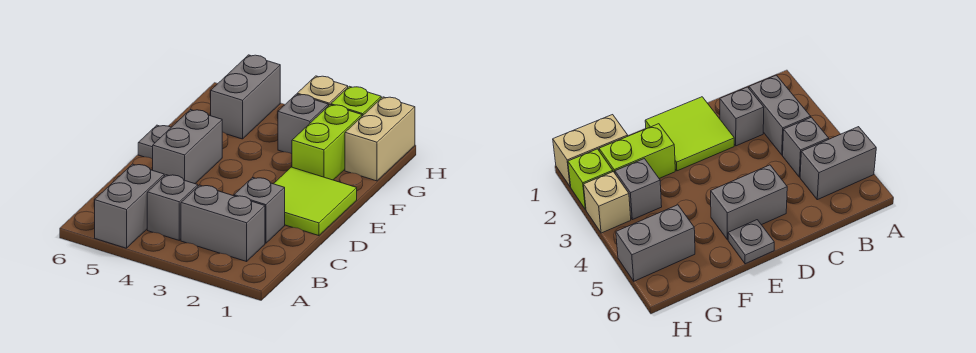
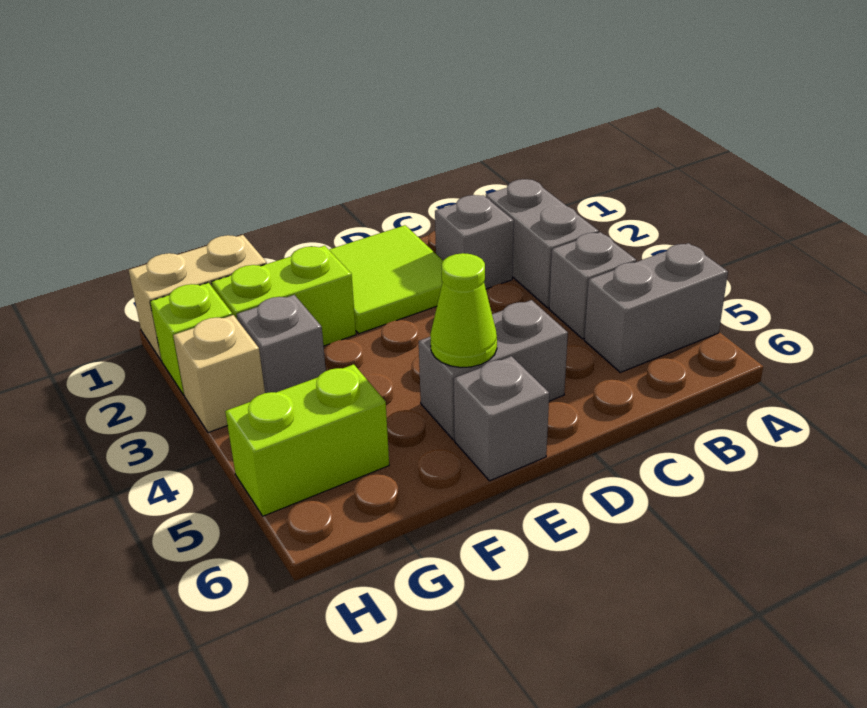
none -> lime cone E5 level 2
grey plate E6 level 1 -> grey brick E6 level 1
grey brick G5:H5 level 1 -> lime brick G5:H5 level 1

